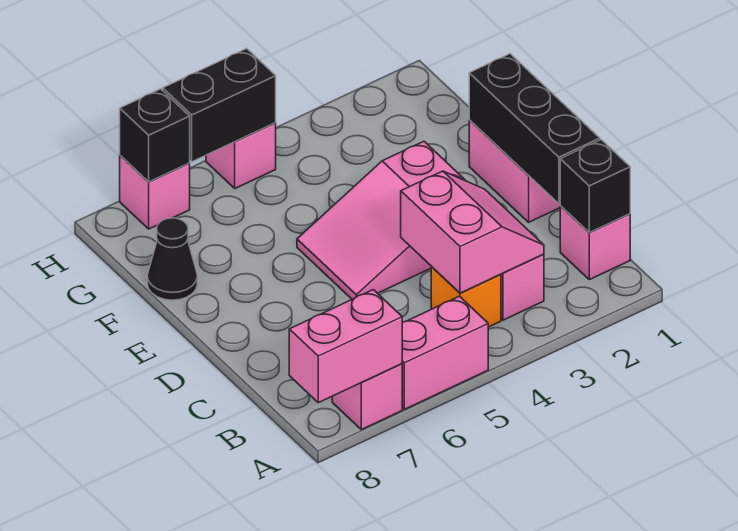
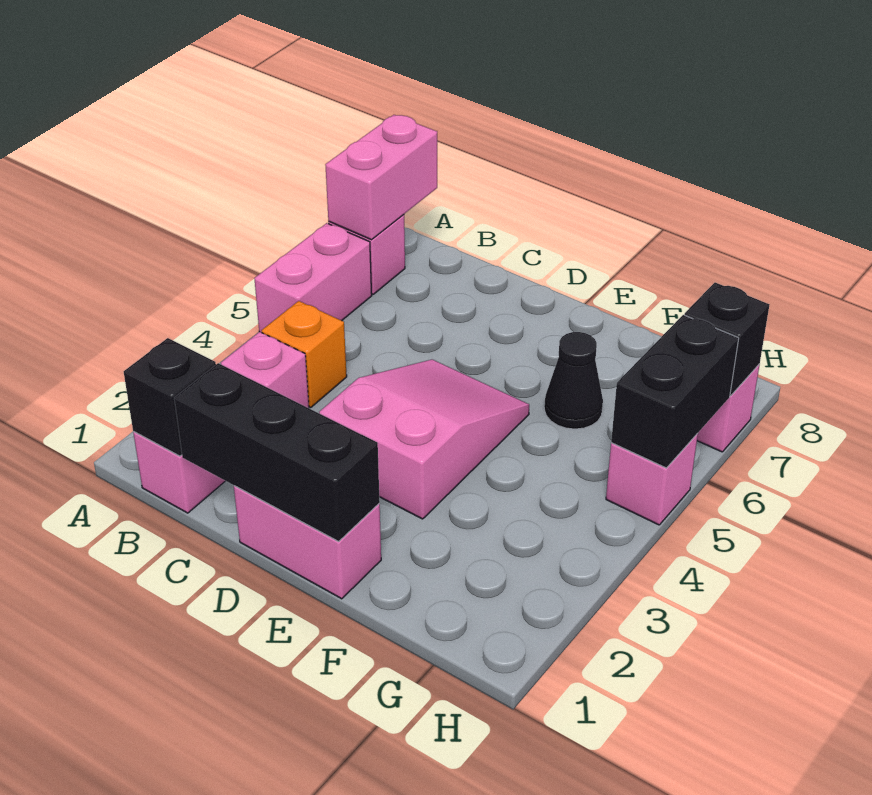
pink slope B3:C4 level 2 top 4 -> none
black cone F8 level 1 -> black cone F6 level 1

